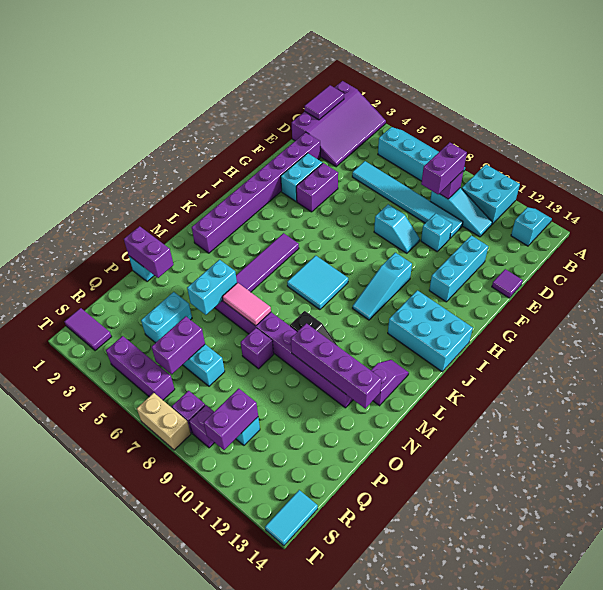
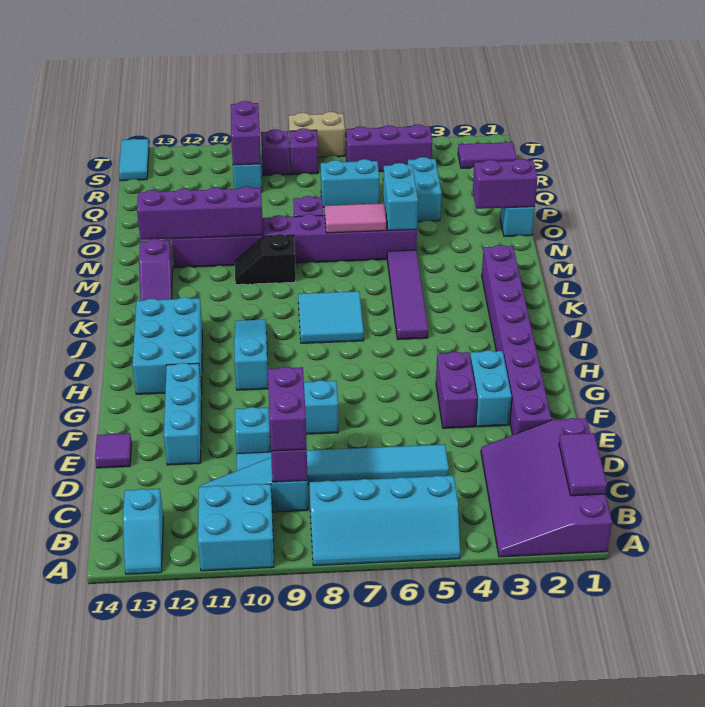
cyan brick I12:J14 level 1 -> cyan brick H12:J13 level 1
purple brick Q6:R6 level 2 -> none

